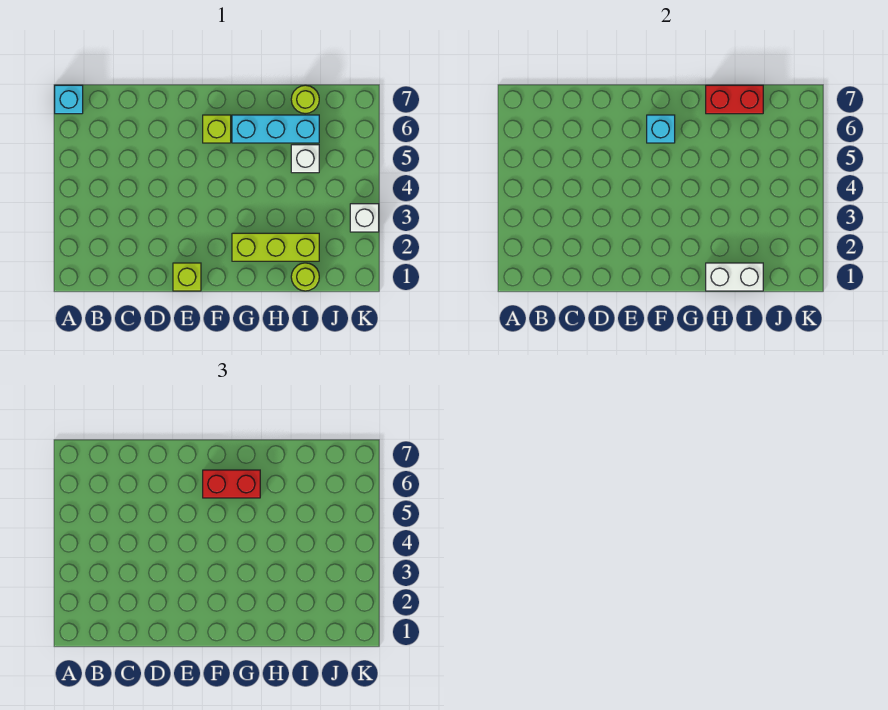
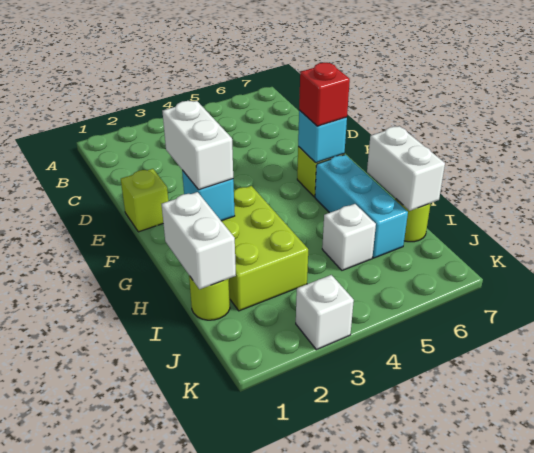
cyan brick A7 level 1 -> cyan brick G2 level 2
none -> white brick F2:G2 level 3
red brick F6:G6 level 3 -> red brick F6 level 3
lime brick G2:I2 level 1 -> lime brick G2:I3 level 1
red brick H7:I7 level 2 -> white brick H7:I7 level 2

